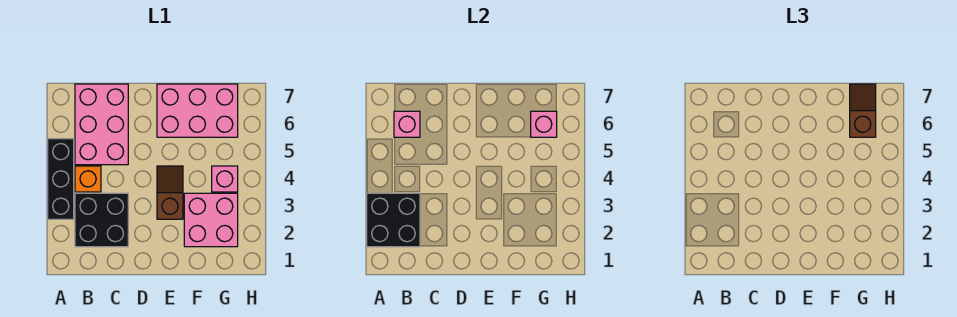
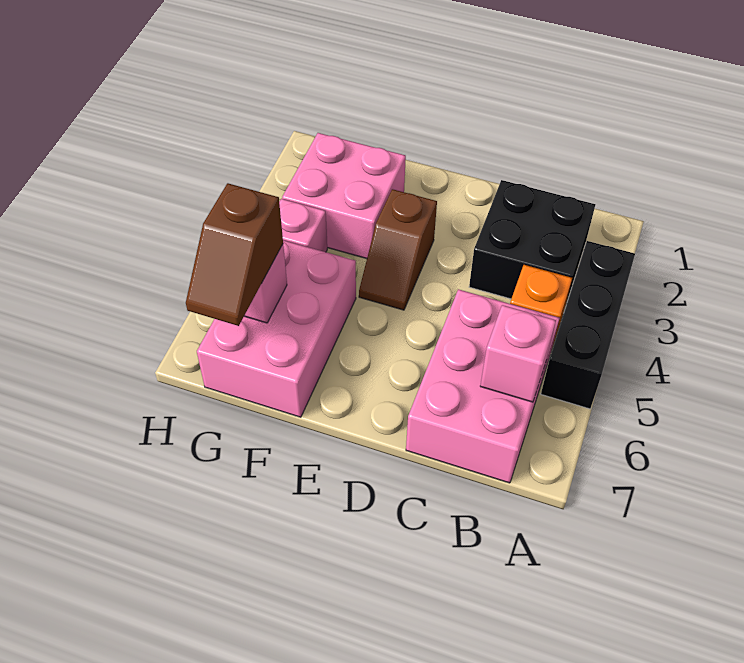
black brick A2:B3 level 2 -> none
pink brick E6:G7 level 1 -> pink brick F5:G7 level 1

